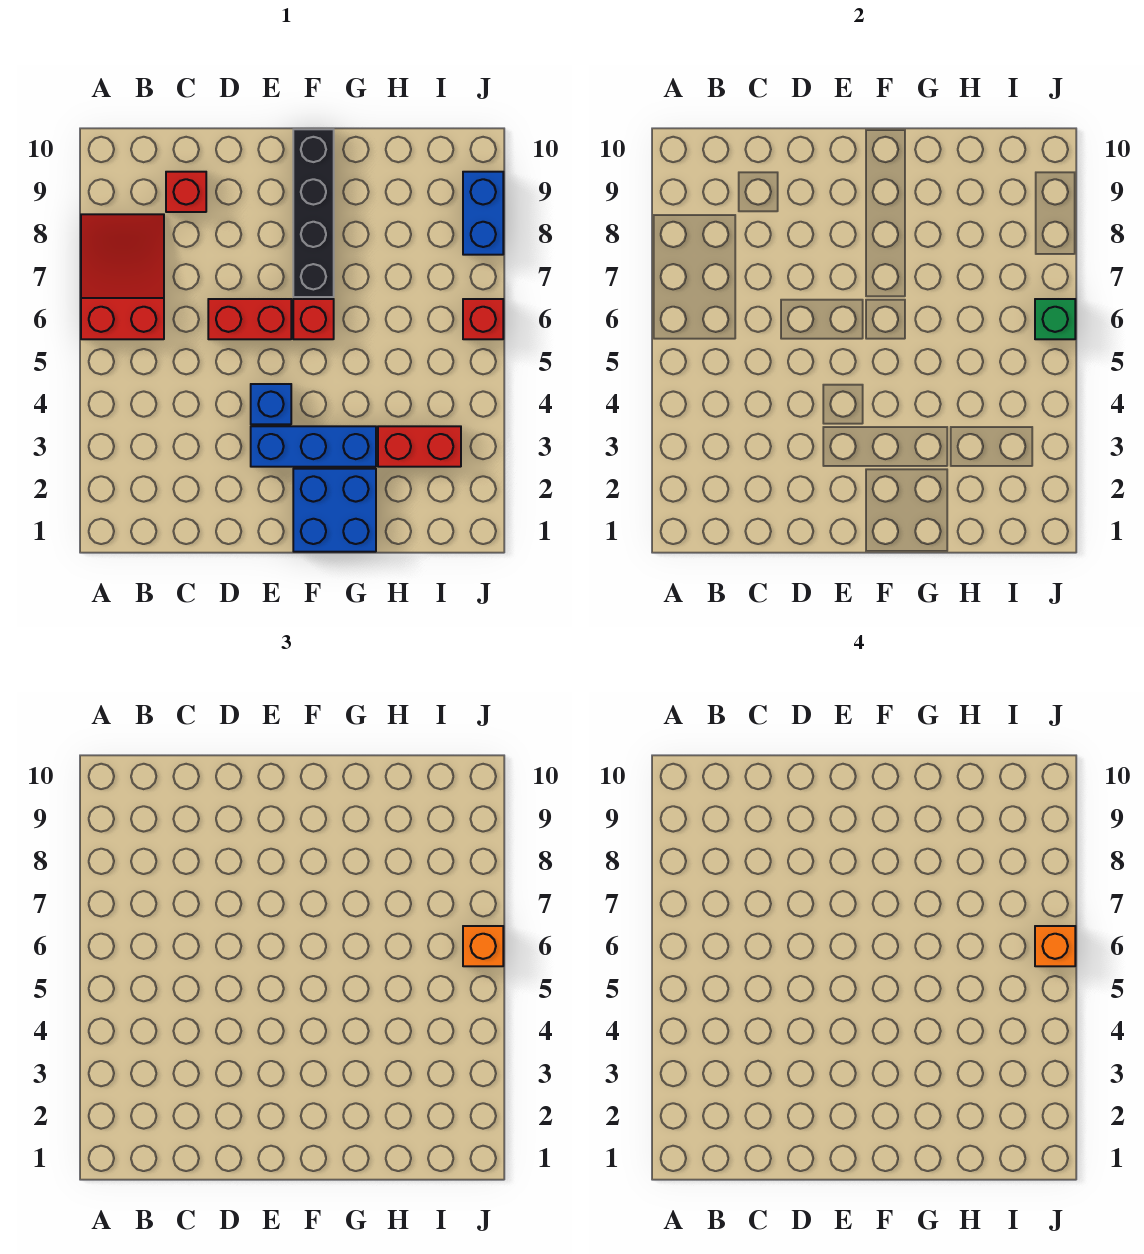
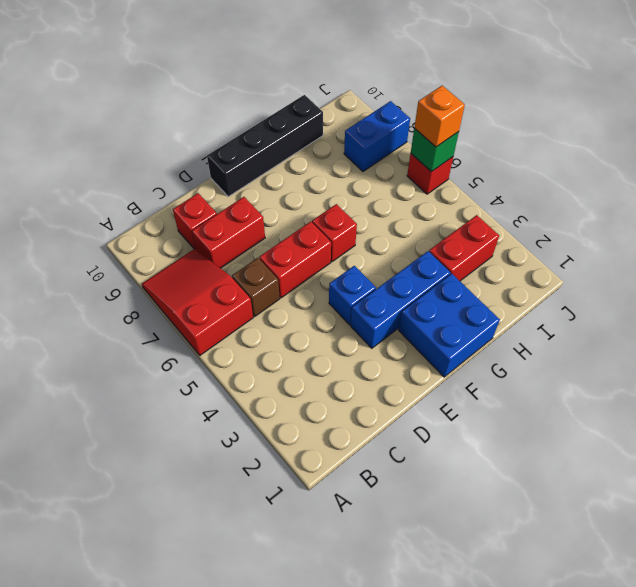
none -> brown brick C6 level 1
none -> red brick C8:D8 level 1
black brick F7:F10 level 1 -> black brick E10:H10 level 1
orange brick J6 level 4 -> none
blue brick J8:J9 level 1 -> blue brick I8:J8 level 1

